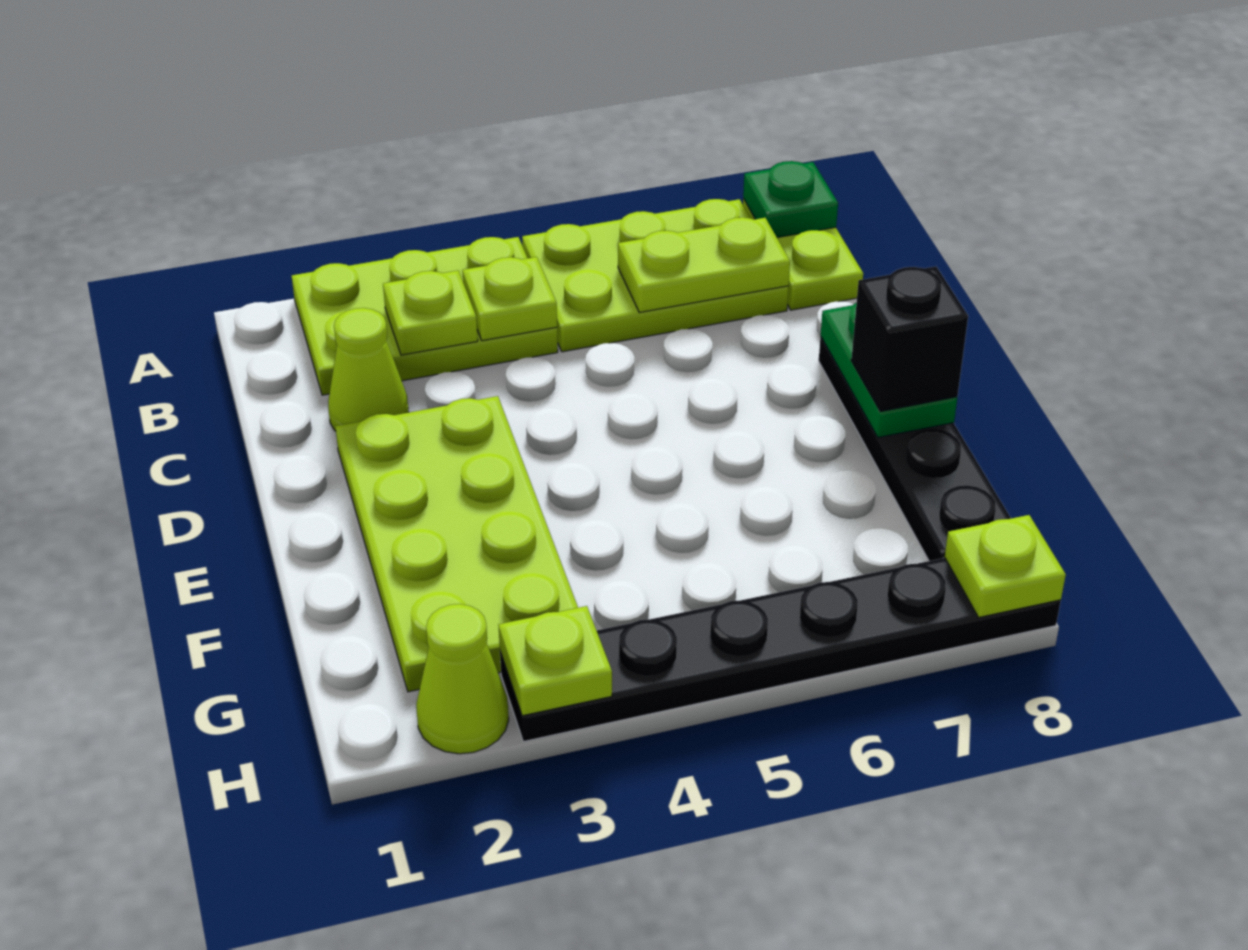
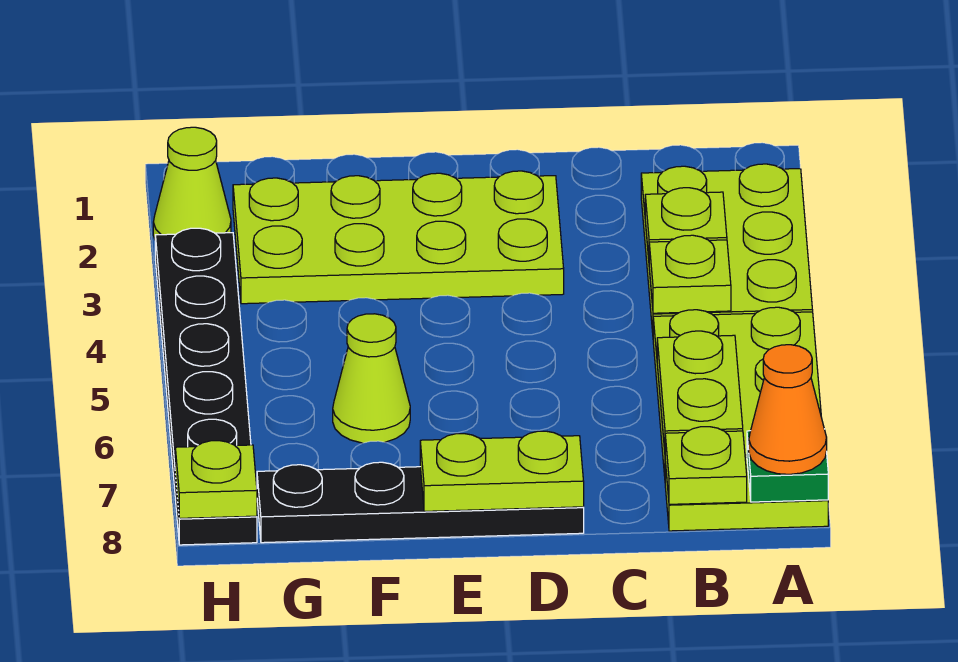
none -> orange cone A8 level 3
lime cone C2 level 1 -> lime cone F6 level 1
green plate D8:E8 level 2 -> lime plate D8:E8 level 2
black brick E8 level 3 -> none
lime plate H3 level 2 -> lime plate B8 level 2

